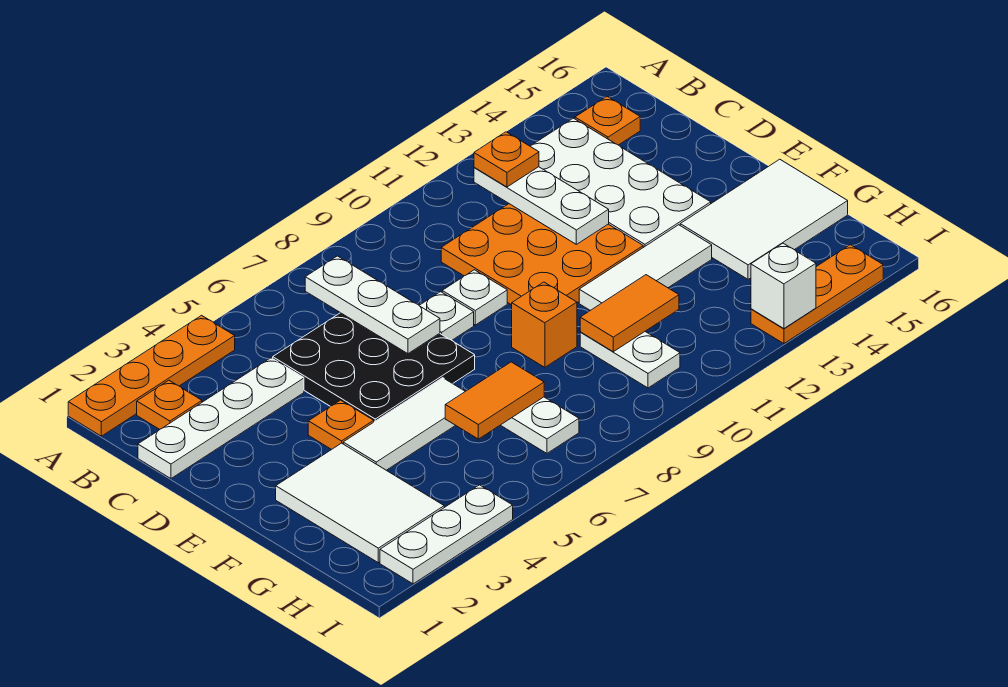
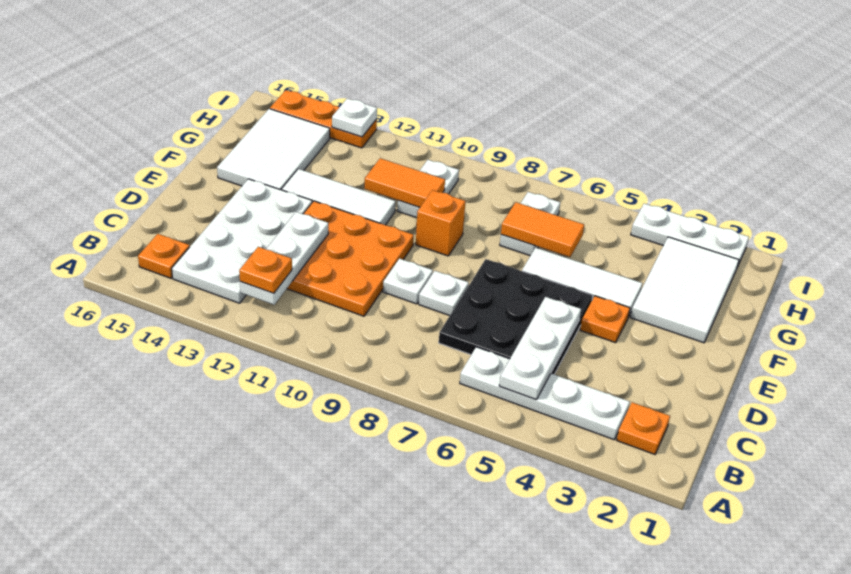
orange plate A1:A4 level 1 -> none
white plate B7:D7 level 2 -> white plate B5:D5 level 2
white plate C1:C4 level 1 -> white plate B3:B6 level 1
white tile F14:G16 level 1 -> white tile F14:H15 level 1
white brick I13 level 2 -> white plate I13 level 2

